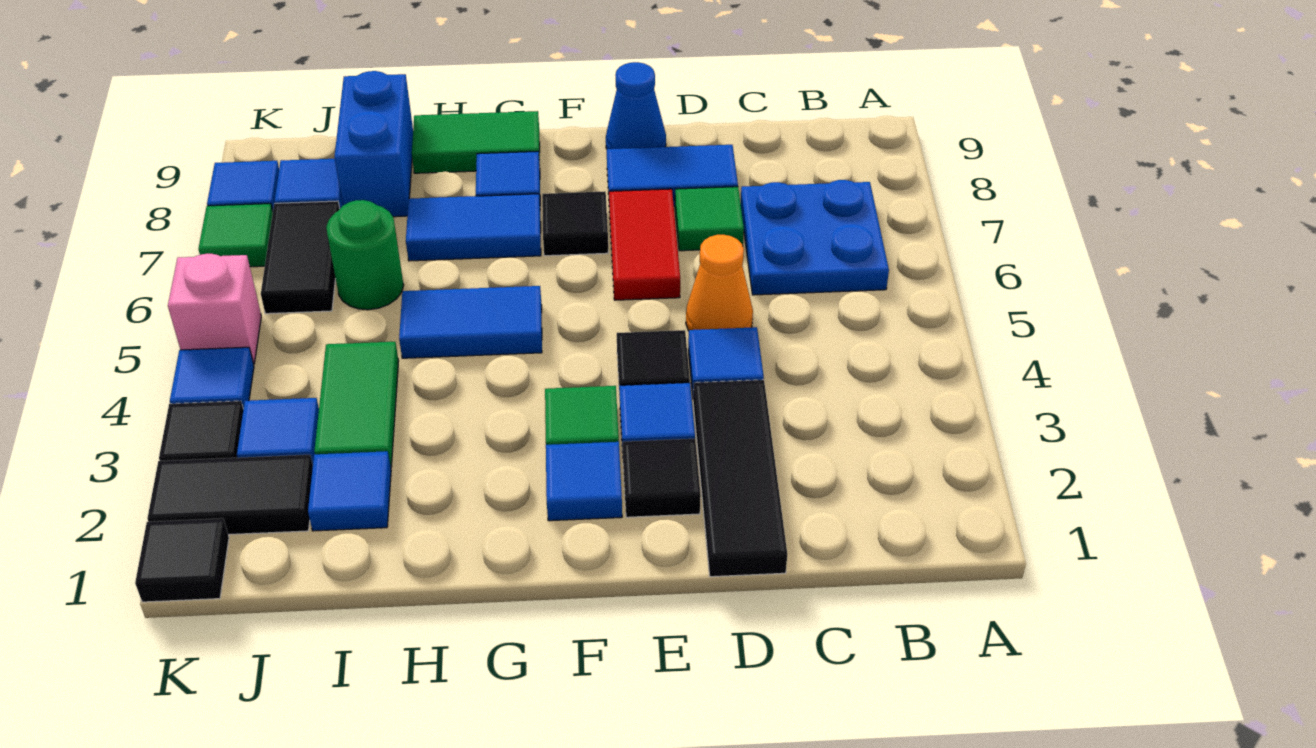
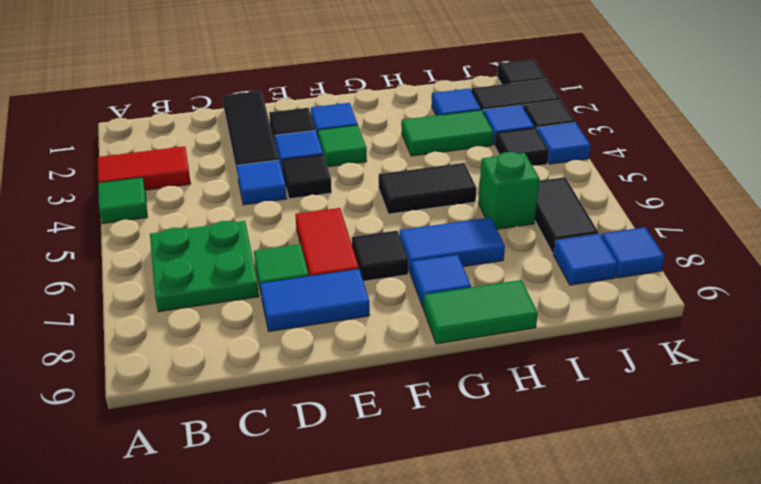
none -> red tile A3:B3 level 1
blue plate B6:C7 level 1 -> green plate B6:C7 level 1
orange cone D5 level 1 -> none
blue cone E9 level 1 -> none
blue tile G5:H5 level 1 -> black tile G5:H5 level 1
green tile I3:I4 level 1 -> green tile H3:I3 level 1
green round brick I6 level 1 -> green brick I6 level 1
blue brick I8:I9 level 1 -> none
none -> black tile J4 level 1
pink brick K5 level 1 -> none
green tile K7 level 1 -> green tile A4 level 1

